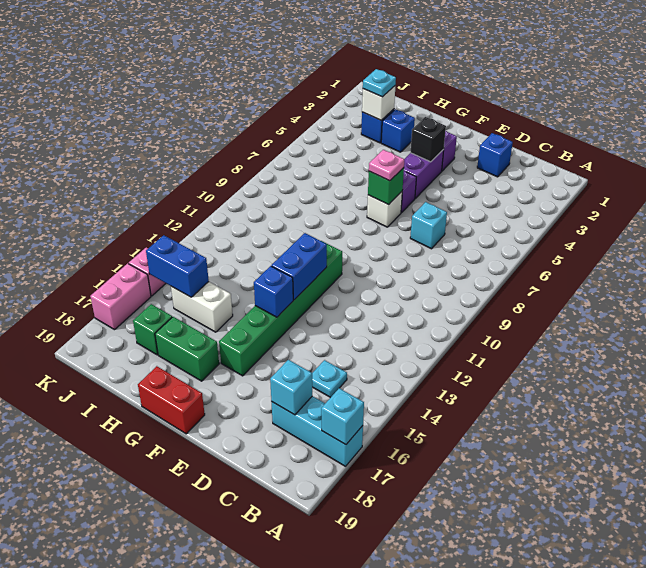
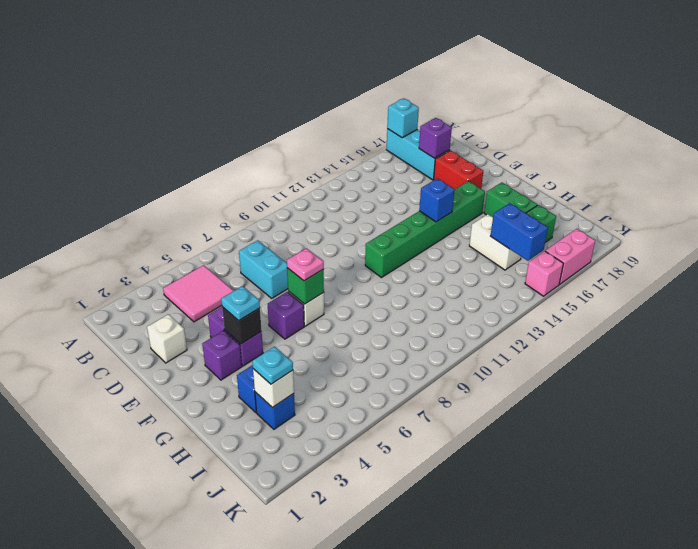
none -> pink tile B4:C5 level 1
cyan plate C15 level 1 -> cyan plate F4 level 3
cyan brick C17 level 2 -> purple brick C17 level 2
blue brick D2 level 1 -> white brick D2 level 1
cyan brick D7 level 1 -> cyan brick C7:D7 level 1
purple brick F4:F5 level 1 -> purple brick E4:F4 level 1
blue brick F12:F13 level 2 -> none
red brick F19:G19 level 1 -> red brick D17:E17 level 1

